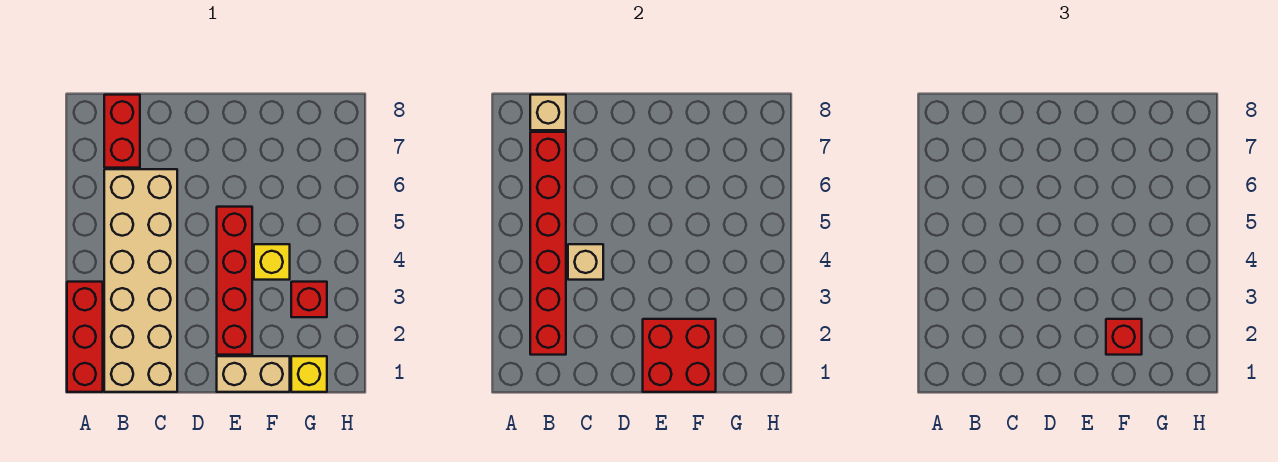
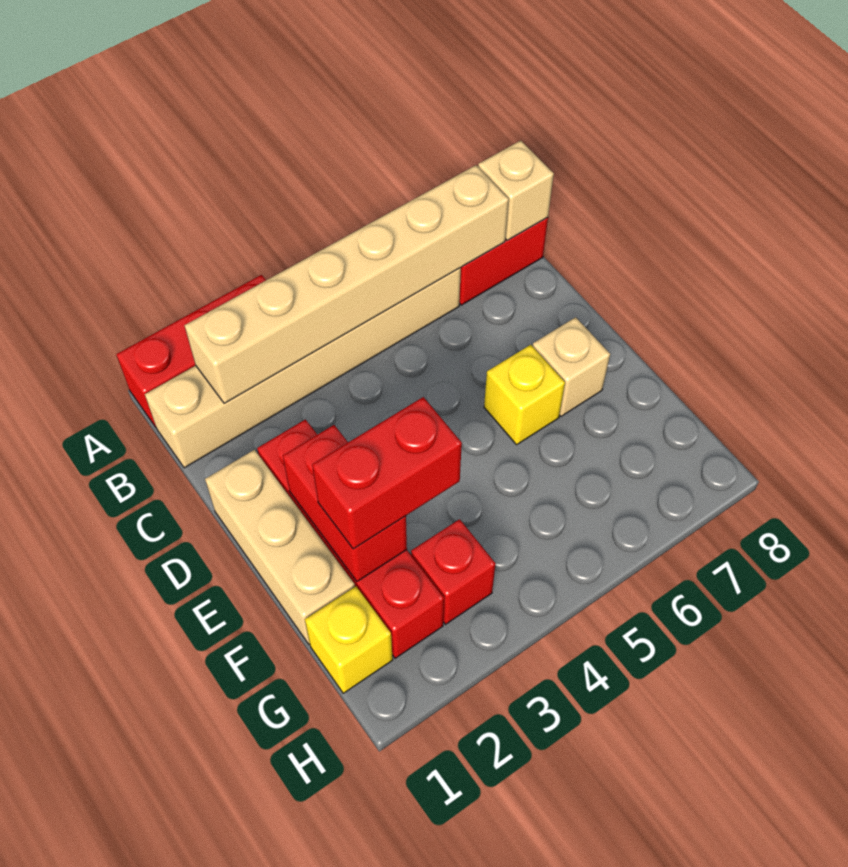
tan brick B1:C6 level 1 -> tan brick B1:B6 level 1
red brick B2:B7 level 2 -> tan brick B2:B7 level 2
tan brick C4 level 2 -> tan brick E7 level 1
tan brick E1:F1 level 1 -> tan brick D1:F1 level 1
red brick E1:F2 level 2 -> red brick E2:F2 level 2
red brick E2:E5 level 1 -> red brick D2:G2 level 1
red brick F2 level 3 -> red brick F2:F3 level 3
yellow brick F4 level 1 -> yellow brick E6 level 1

